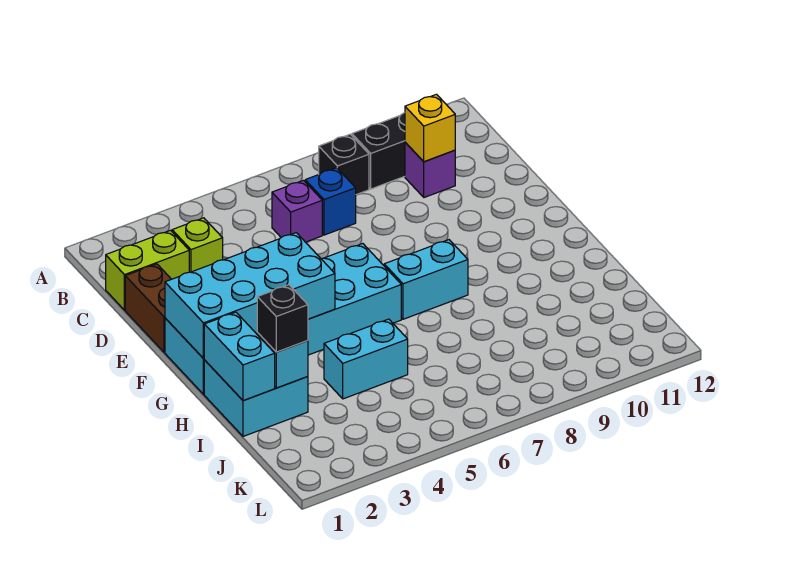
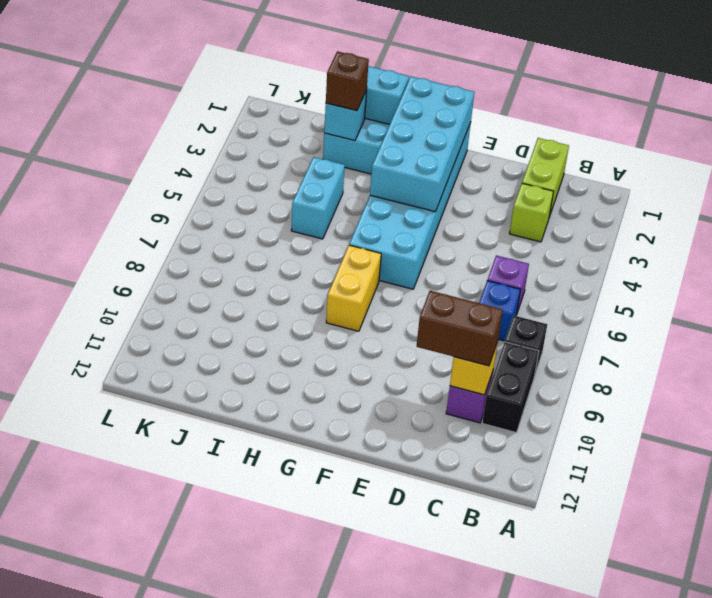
brown brick D1:E1 level 1 -> brown brick C10:D10 level 3
cyan brick G7:G8 level 1 -> yellow brick G7:G8 level 1
black brick I2 level 3 -> brown brick I2 level 3

